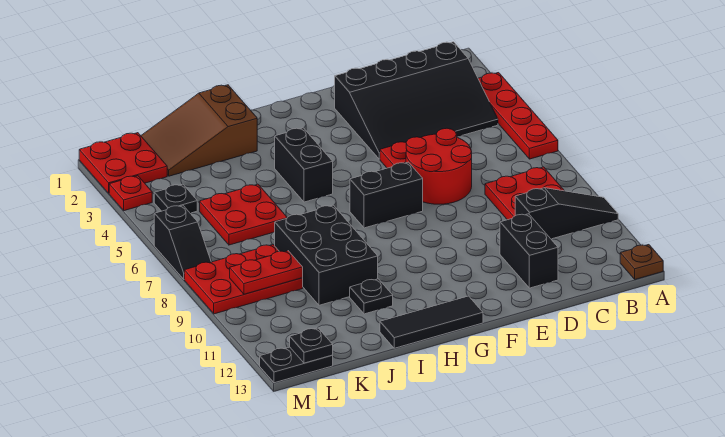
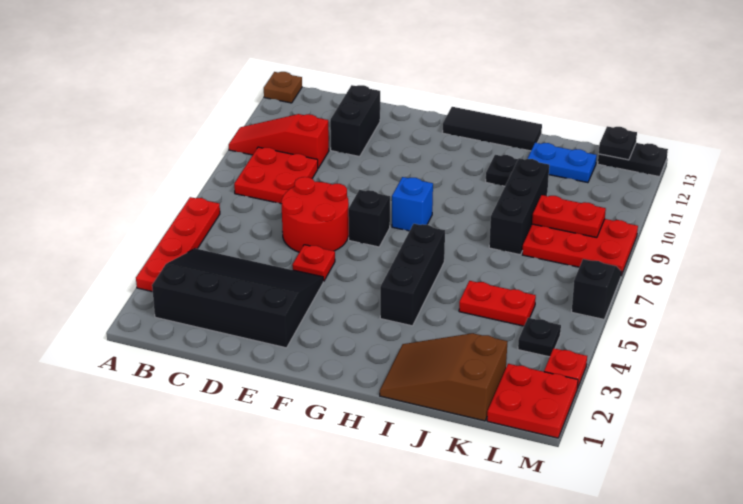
black slope A10:C10 level 1 top C -> red slope A10:C10 level 1 top C
black brick F7:G7 level 1 -> black brick F7 level 1
none -> blue brick G8 level 1
black brick H4:H5 level 1 -> black brick H4:H6 level 1
brown slope I1:K2 level 1 top I -> brown slope I1:K2 level 1 top K
black brick I8:J10 level 1 -> black brick J8:J10 level 1
red plate J5:K6 level 1 -> red plate J5:K5 level 1
none -> blue plate J12:K12 level 1

